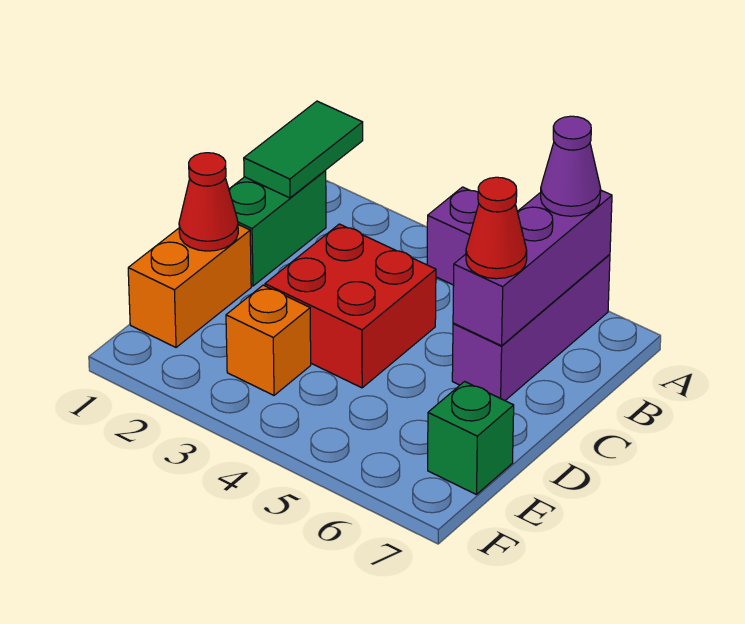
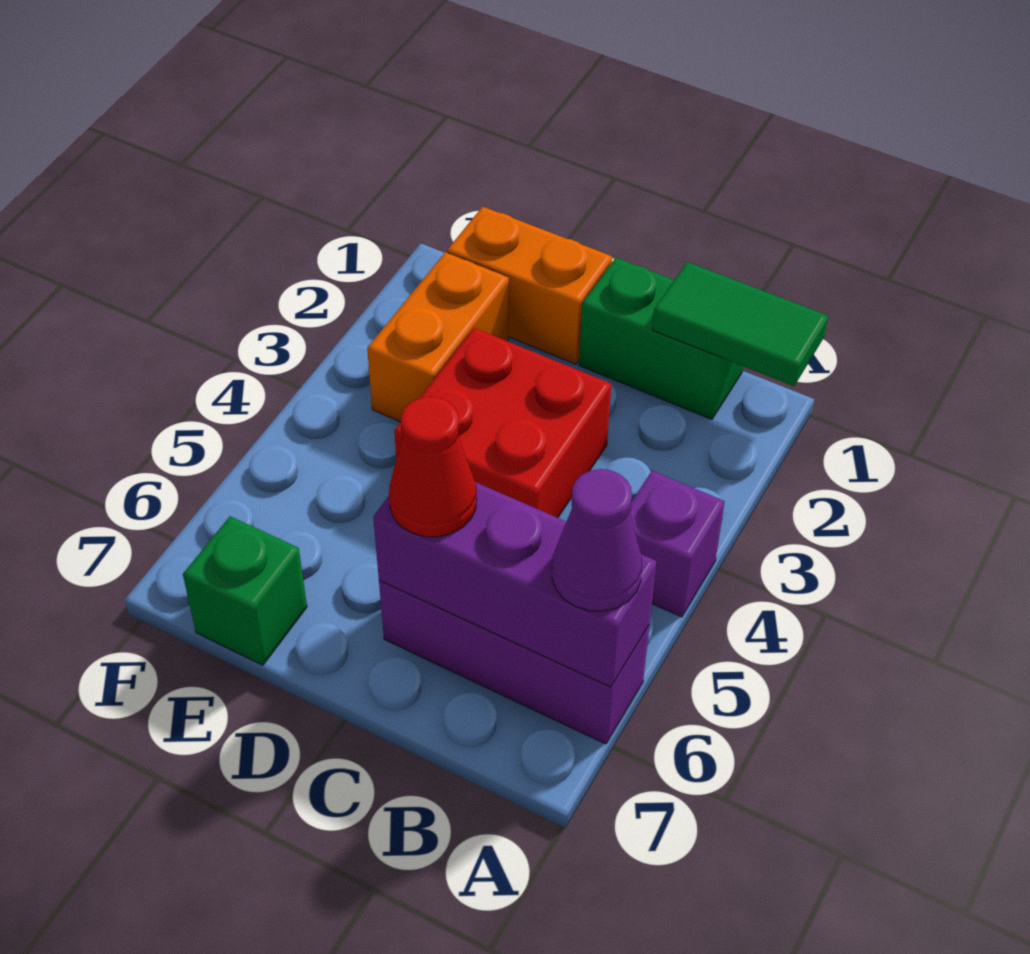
red cone D1 level 2 -> none
orange brick E3 level 1 -> orange brick E2:E3 level 1

